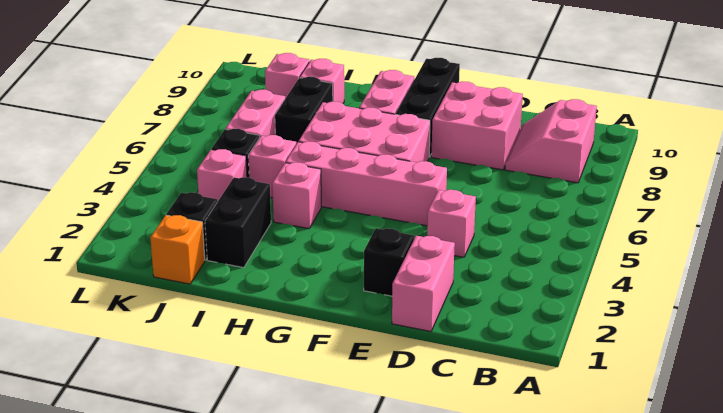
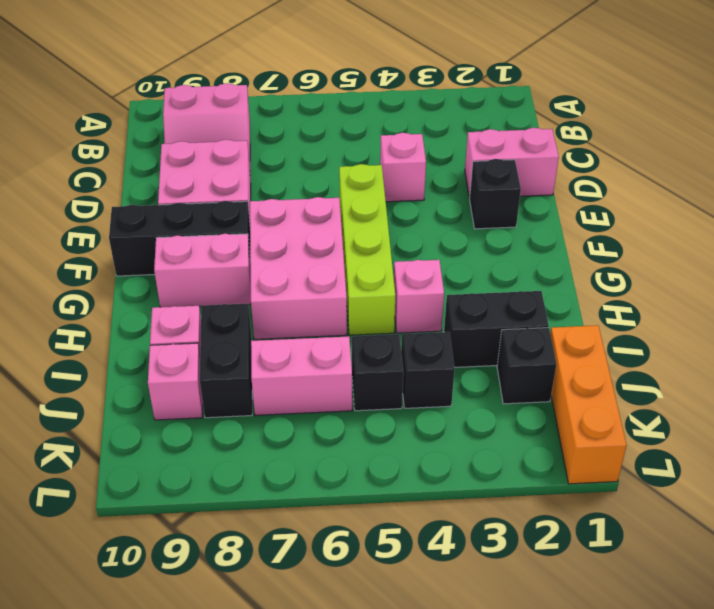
pink brick E5:H5 level 1 -> lime brick E5:H5 level 1
pink brick I5 level 1 -> none
black brick I7:I8 level 1 -> black brick I8:J8 level 1
orange brick J1 level 1 -> orange brick J1:L1 level 1
pink brick J4 level 1 -> black brick J4 level 1

